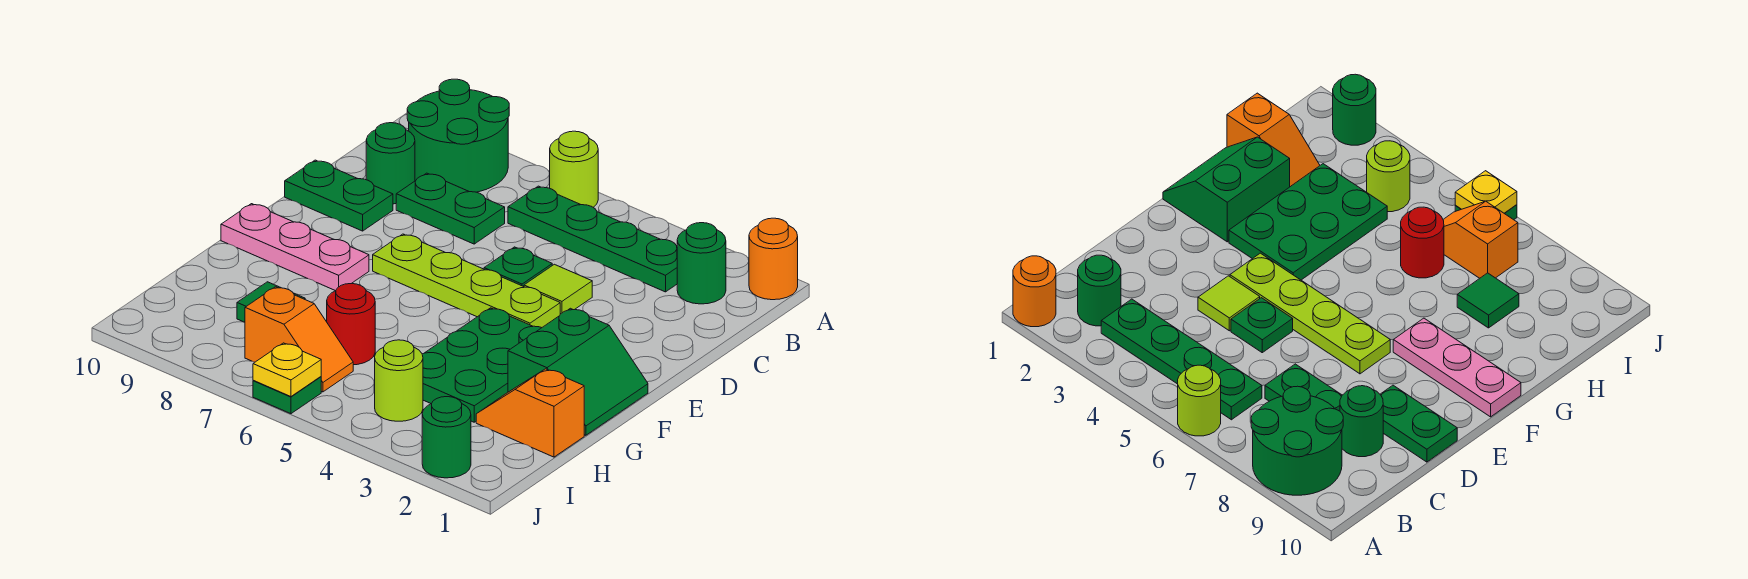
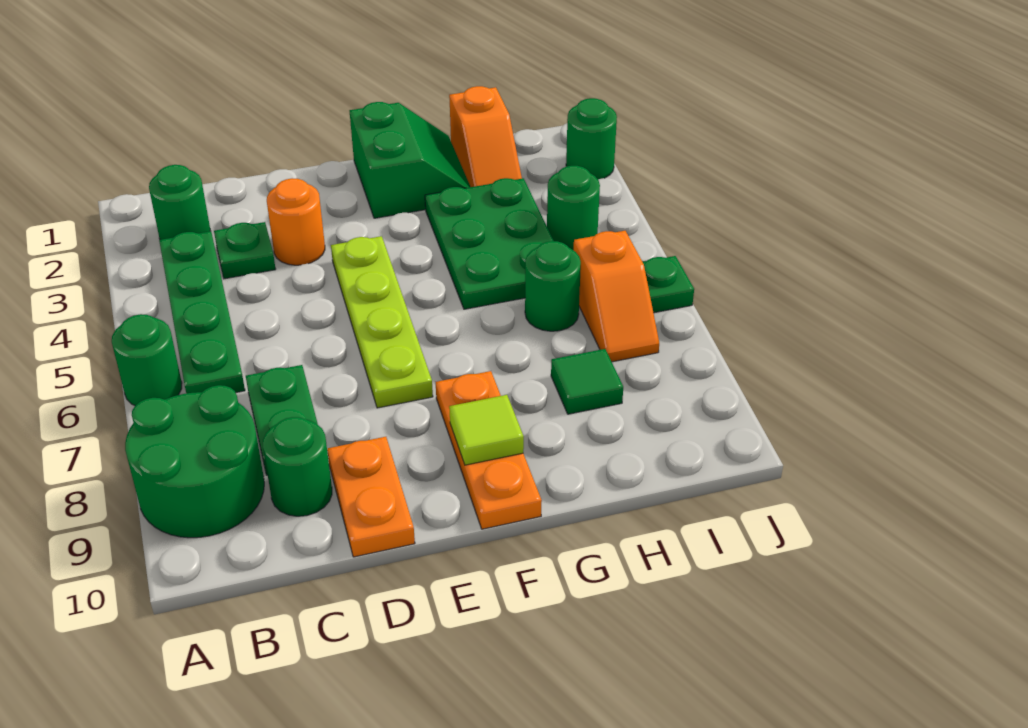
orange round brick A1 level 1 -> orange round brick D3 level 1
lime round brick A6 level 1 -> green round brick A6 level 1
lime tile D4 level 1 -> lime tile F9 level 2
green plate D5 level 1 -> green plate C3 level 1
green plate D9:D10 level 1 -> orange plate D9:D10 level 1
green slope F1:G2 level 1 top 2 -> green slope F1:G2 level 1 top F
green plate F3:H4 level 1 -> green plate G3:H5 level 1
pink plate F8:F10 level 1 -> orange plate F8:F10 level 1
red round brick H6 level 1 -> green round brick H6 level 1
lime round brick I4 level 1 -> green round brick I4 level 1
orange slope I6:I7 level 1 top 7 -> orange slope I6:I7 level 1 top 6
yellow plate J6 level 2 -> none

